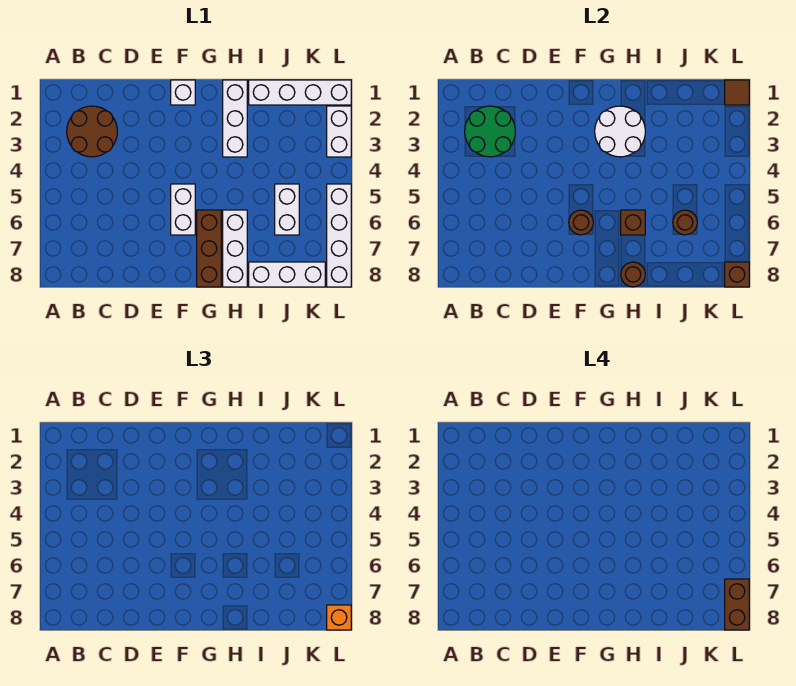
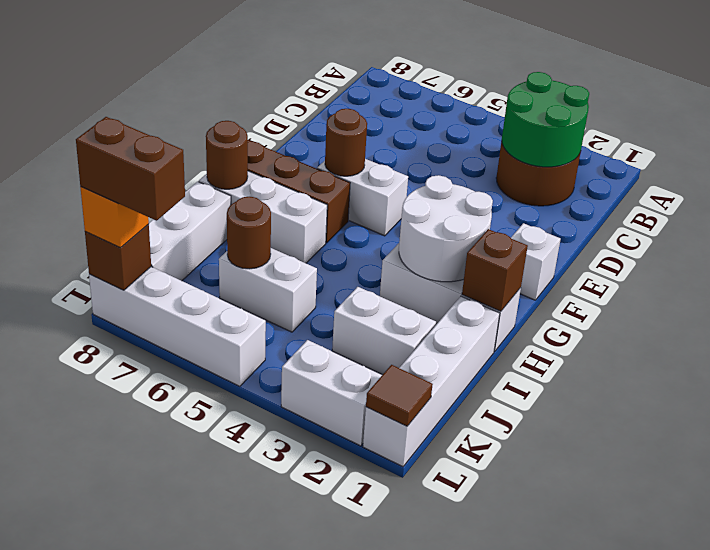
brown brick H6 level 2 -> brown brick H1 level 2
none -> white brick J2:J3 level 1

